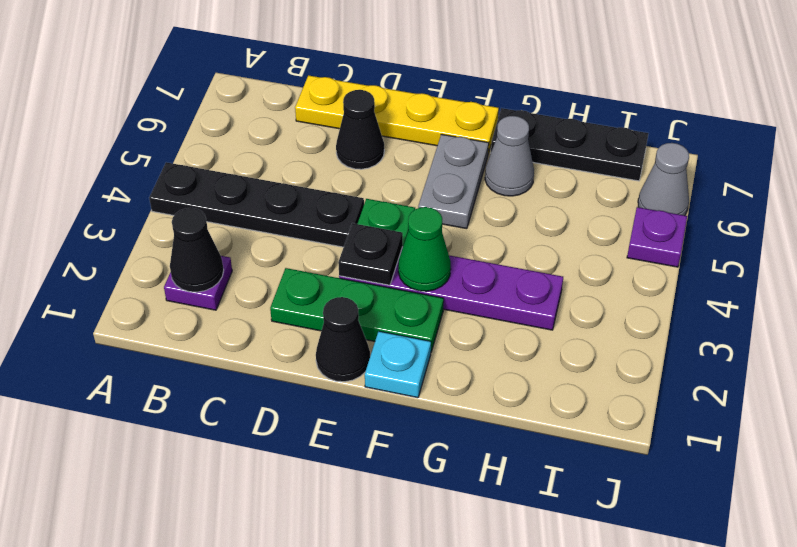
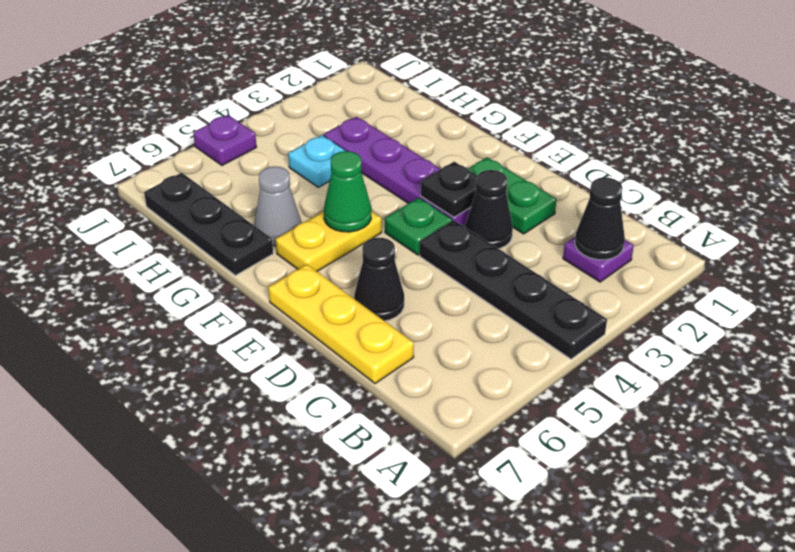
yellow plate C7:F7 level 1 -> yellow plate C7:E7 level 1
green plate D2:F2 level 1 -> green plate D2:E2 level 1
black cone E1 level 1 -> black cone D3 level 1
cyan plate F1 level 1 -> cyan plate H4 level 1
green cone F3 level 2 -> green cone F5 level 2
grey plate F5:F6 level 1 -> yellow plate F5:F6 level 1
grey cone J6 level 1 -> none

